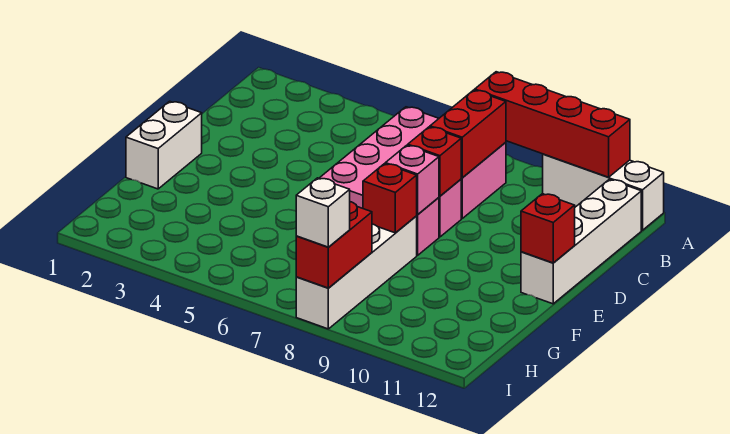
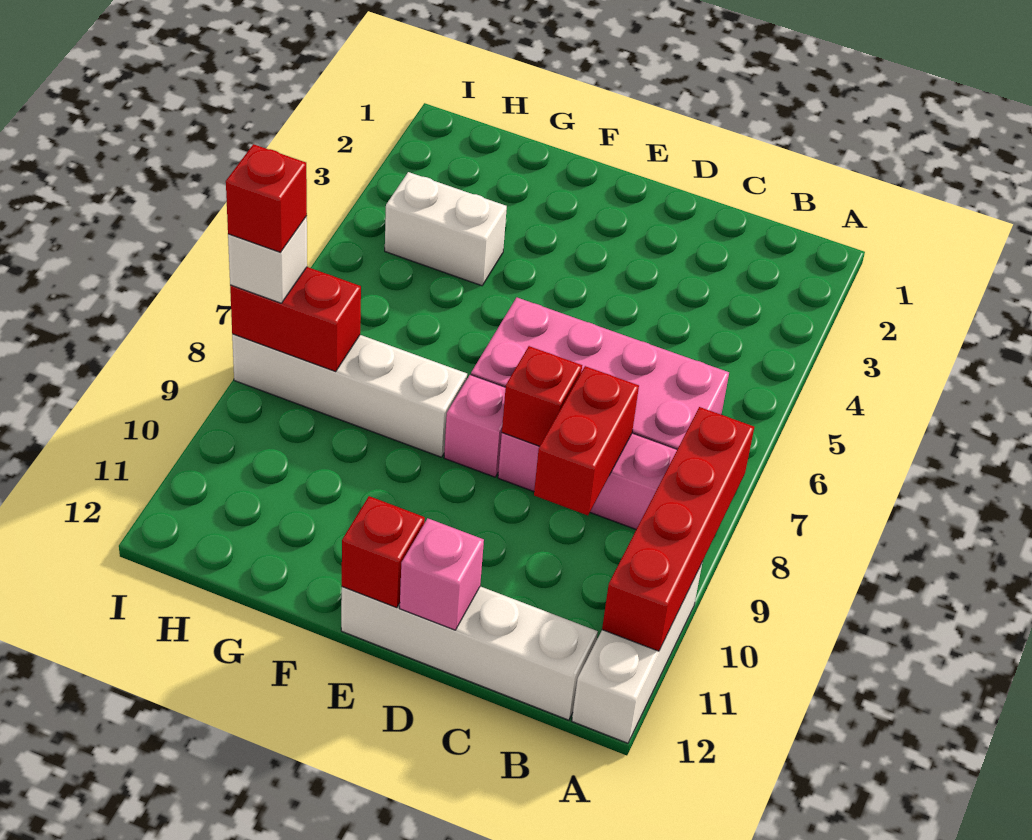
red brick B8:C8 level 2 -> red brick C8:C9 level 2
white brick E1:F1 level 1 -> white brick G4:H4 level 1
pink brick E8 level 2 -> pink brick D12 level 2
red brick F8 level 2 -> red brick I8 level 4

